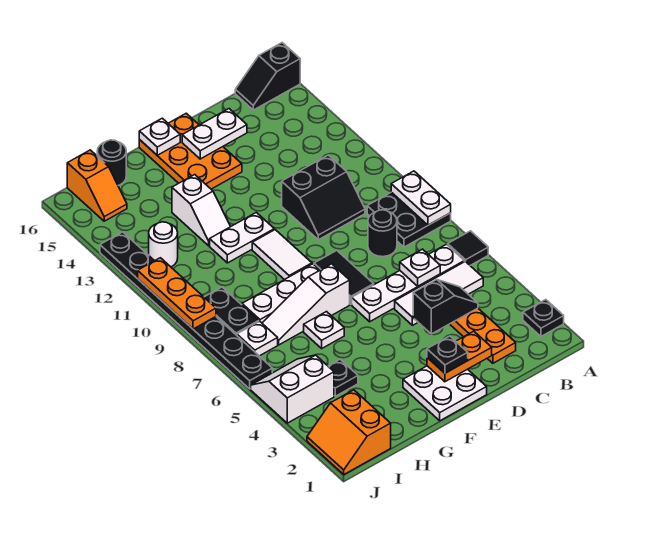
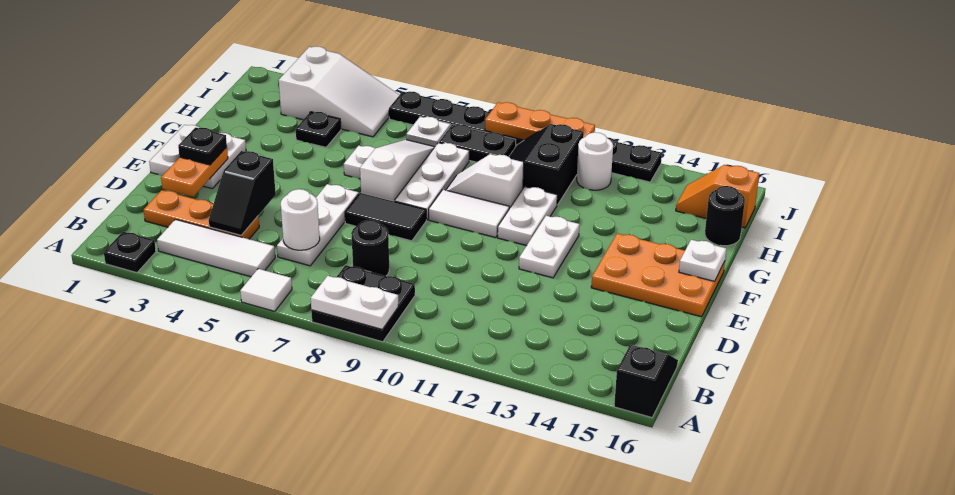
black tile A6 level 1 -> white tile A6 level 1
white tile B5:D5 level 1 -> white tile B3:B5 level 1
white plate B6:E6 level 1 -> white plate C6:E6 level 1
white plate C6 level 2 -> white round brick C6 level 2
black slope C10:D11 level 1 top 11 -> black slope H10:I11 level 1 top 11
white plate D15:E15 level 2 -> white plate E12:F12 level 1
white slope G12:G13 level 1 top 13 -> white slope G9:G10 level 1 top 10
orange slope I1:J2 level 1 top I -> none
white slope I4:J5 level 1 top 4 -> white slope I3:J5 level 1 top 3

